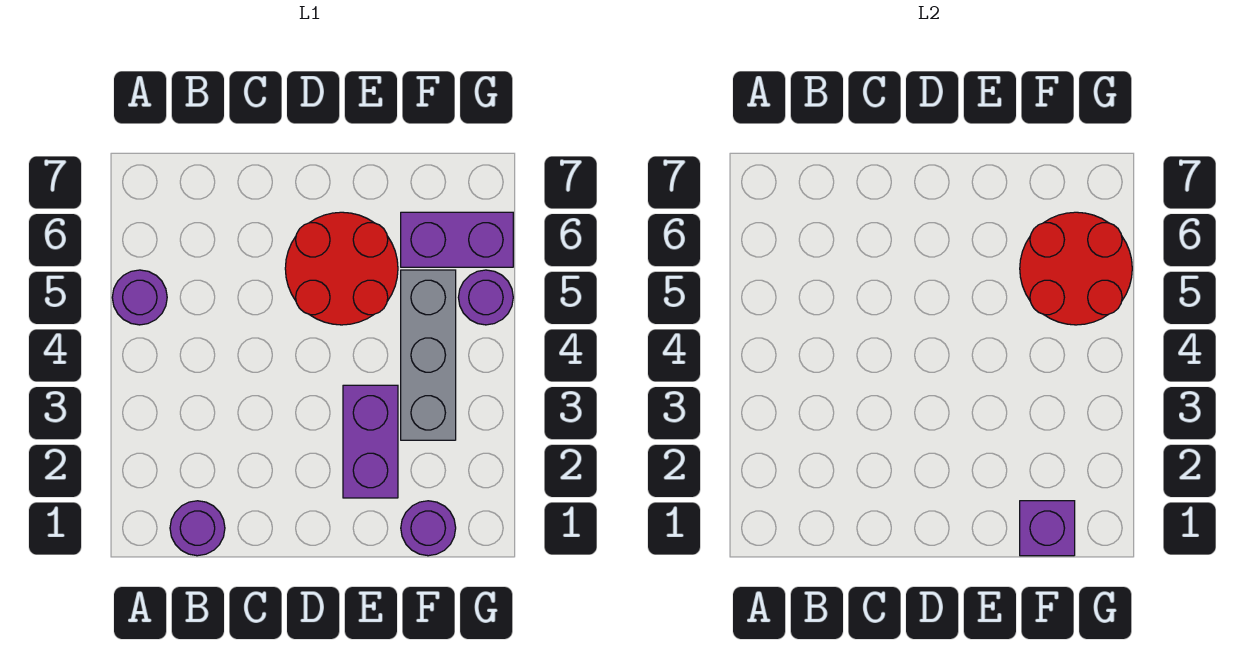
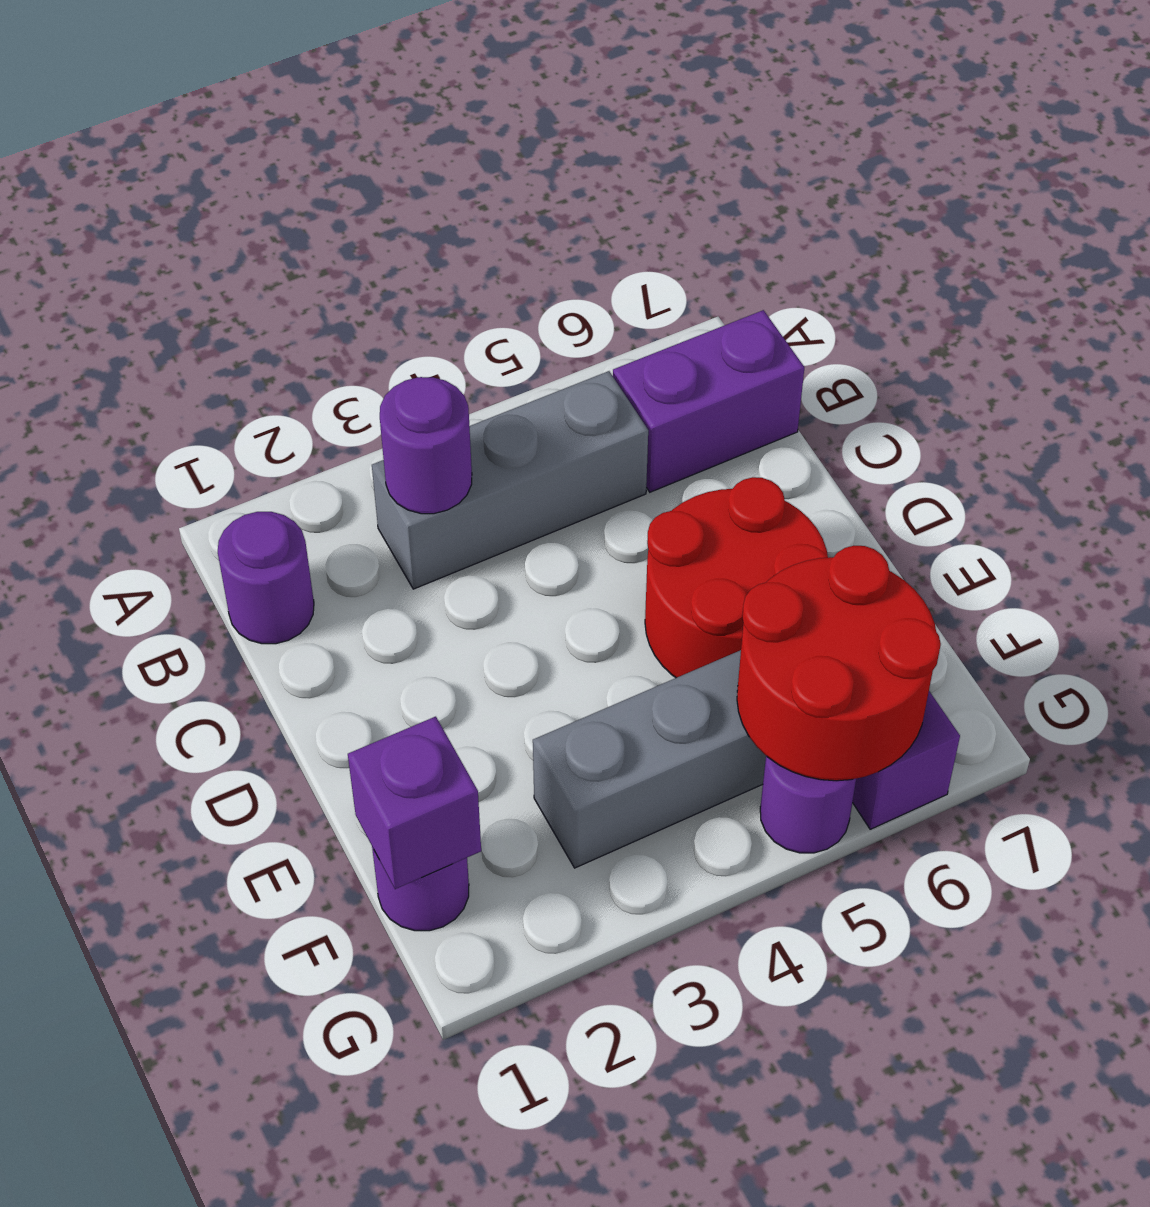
purple round brick A5 level 1 -> purple round brick B3 level 2
none -> grey brick B3:B5 level 1
purple brick E2:E3 level 1 -> purple brick B6:B7 level 1

